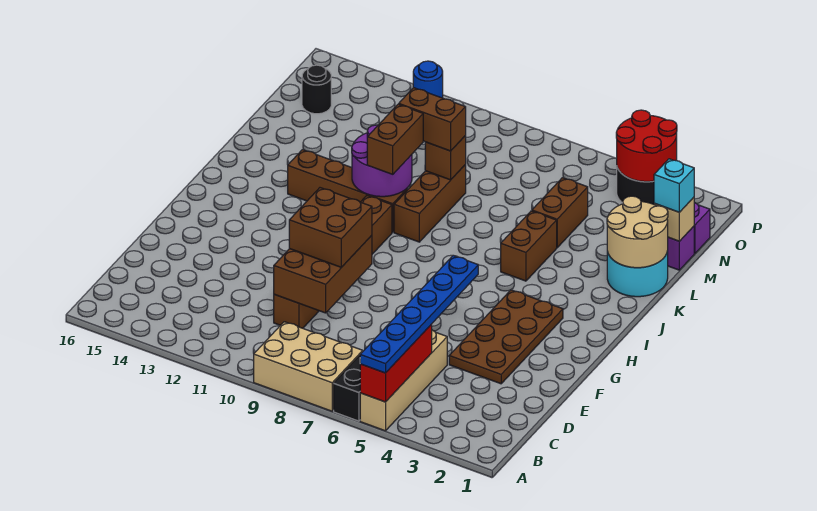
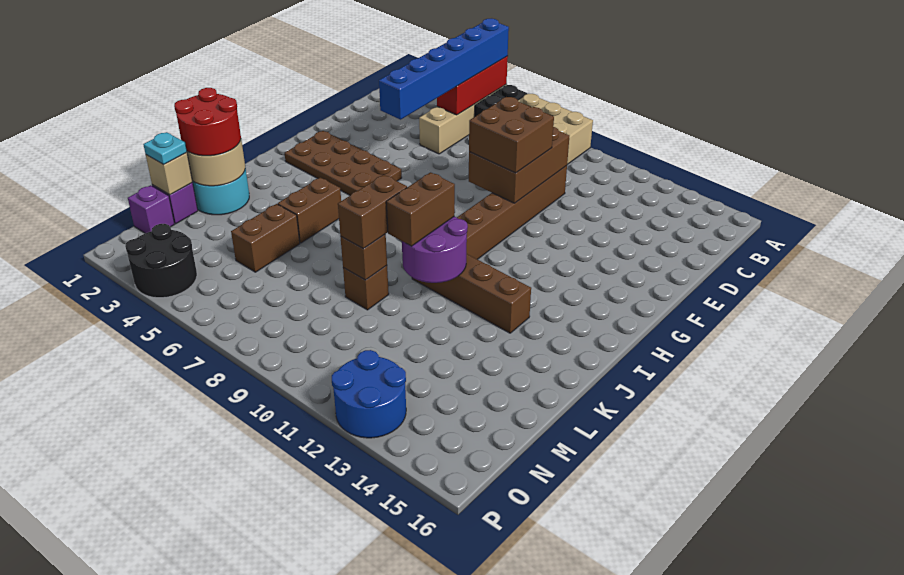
blue plate A5:F5 level 3 -> blue brick A5:F5 level 3
brown plate E3:H4 level 1 -> brown plate G2:H5 level 1
brown brick J9:L9 level 1 -> brown brick L9 level 1
brown brick L9:L10 level 3 -> brown brick K9:L9 level 3
cyan brick M1 level 3 -> cyan plate M1 level 3
black round brick N15 level 1 -> none
red round brick O3:P4 level 2 -> red round brick K1:L2 level 3
blue round brick P12 level 1 -> blue round brick O12:P13 level 1

